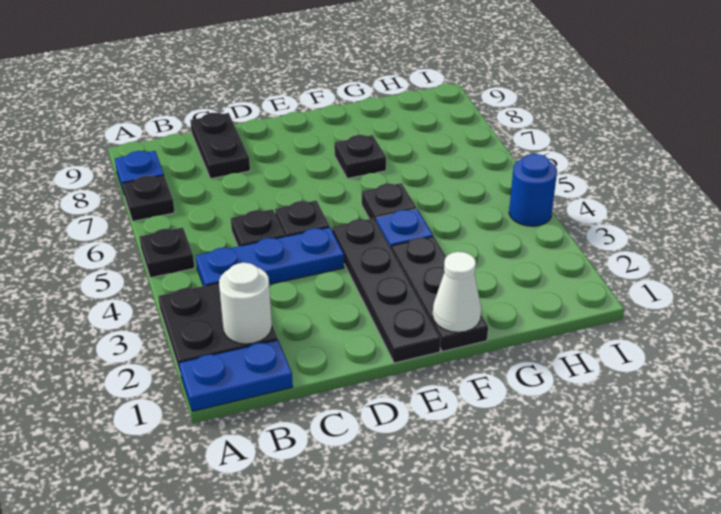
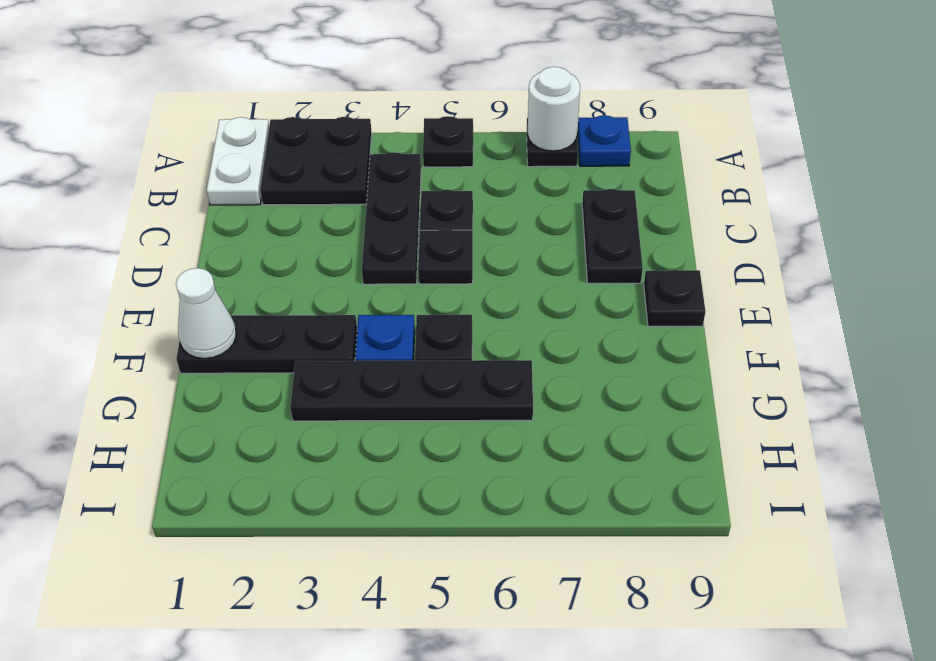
blue plate A1:B1 level 1 -> white plate A1:B1 level 1
white round brick B2 level 2 -> white round brick A7 level 2
blue plate B4:D4 level 1 -> black plate B4:D4 level 1
black plate C8:C9 level 1 -> black plate C8:D8 level 1
black plate E1:E4 level 1 -> black plate G3:G6 level 1
black plate F7 level 1 -> black plate E9 level 1
blue round brick I4 level 1 -> none

